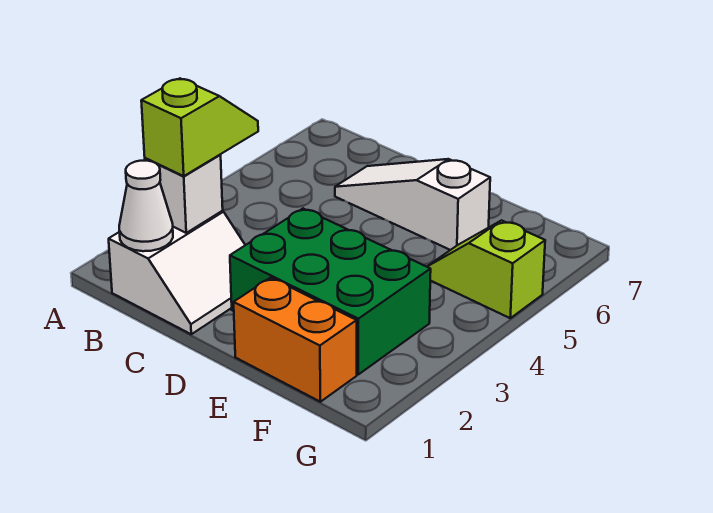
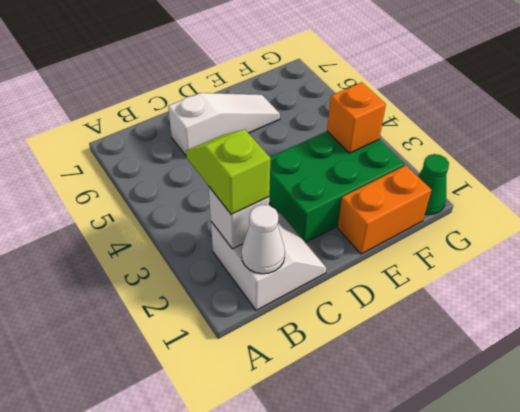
white slope C6:E6 level 1 top E -> white slope C6:E6 level 1 top C
none -> orange brick F3 level 2
lime slope F5:G5 level 1 top G -> none
none -> green cone G1 level 1

